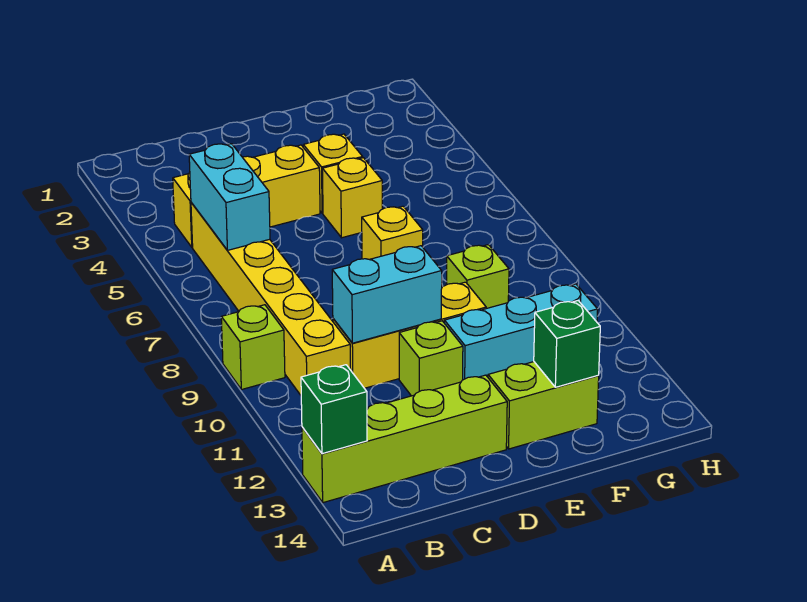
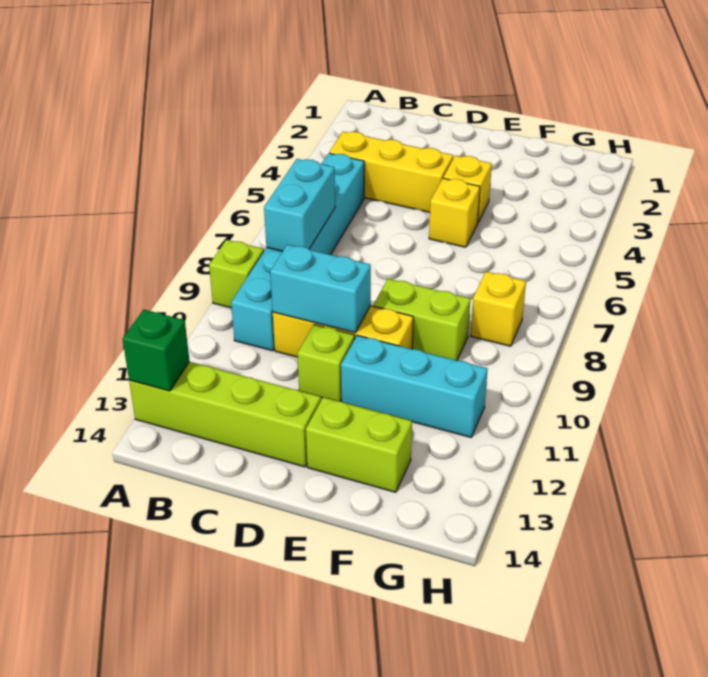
yellow brick B5:B10 level 1 -> cyan brick B5:B10 level 1
cyan brick B5:B6 level 2 -> cyan brick B7:B8 level 2
yellow brick E7 level 1 -> yellow brick G8 level 1
lime brick F9 level 1 -> lime brick E9:F9 level 1
green brick F13 level 2 -> none

